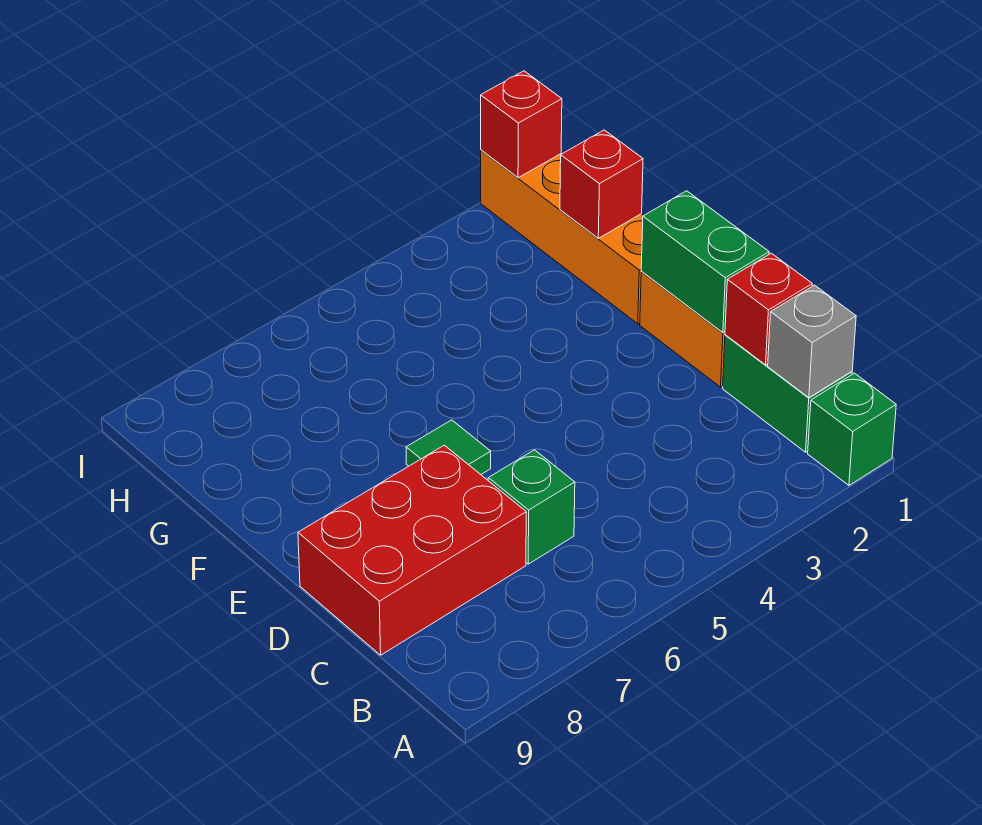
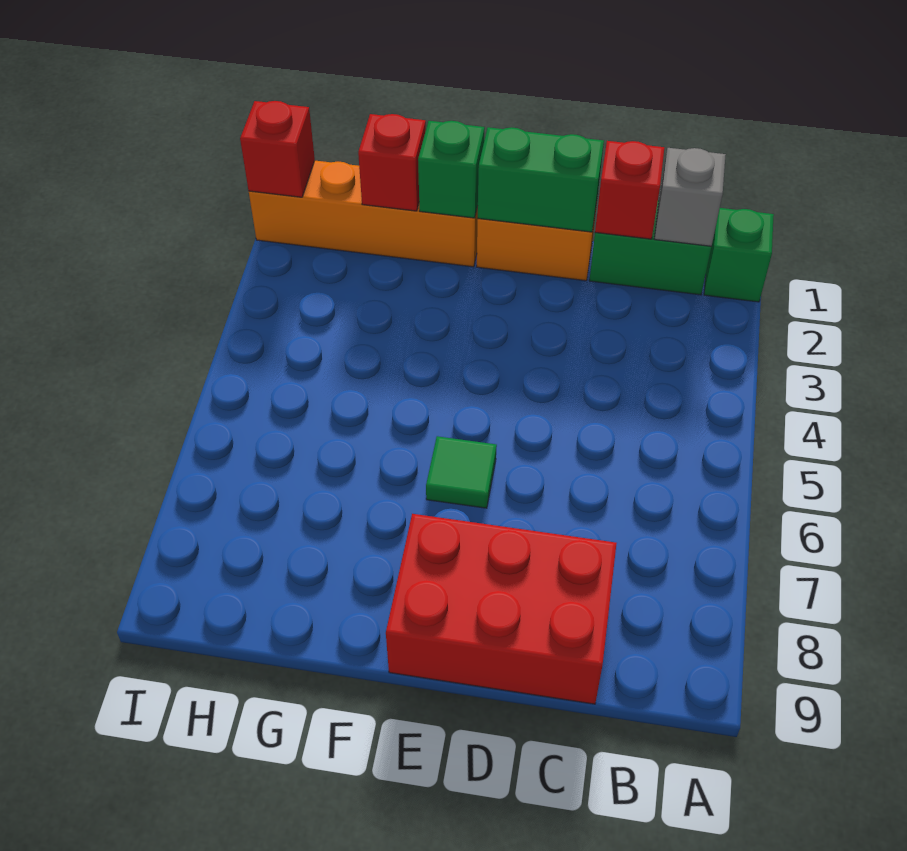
green brick C6 level 1 -> green brick F1 level 2
red brick C7:D9 level 1 -> red brick C8:E9 level 1

